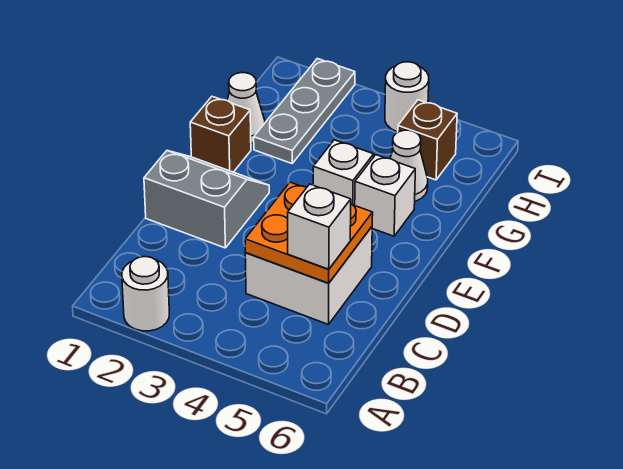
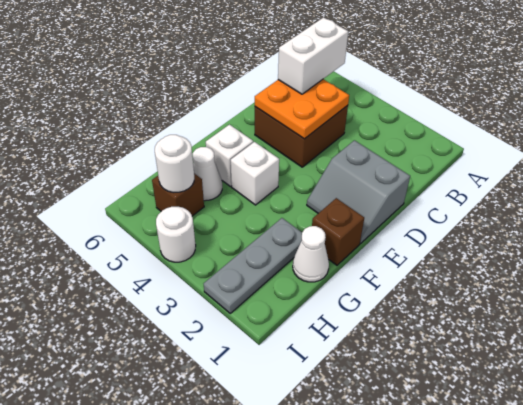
white round brick A2 level 1 -> white round brick H5 level 2
white brick C4:D5 level 1 -> brown brick C4:D5 level 1
white brick C5 level 3 -> white brick B5:C5 level 3

